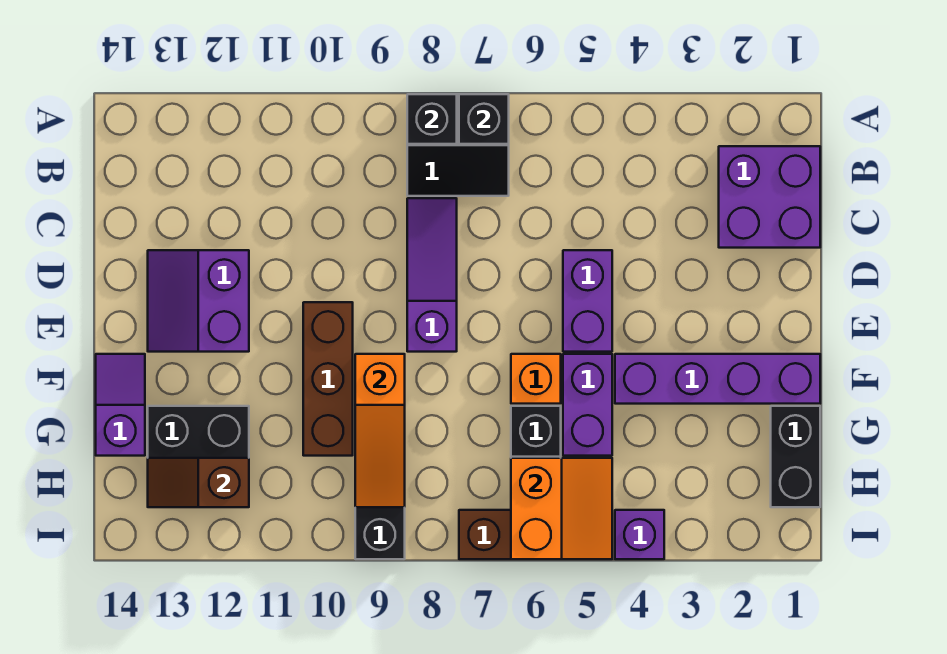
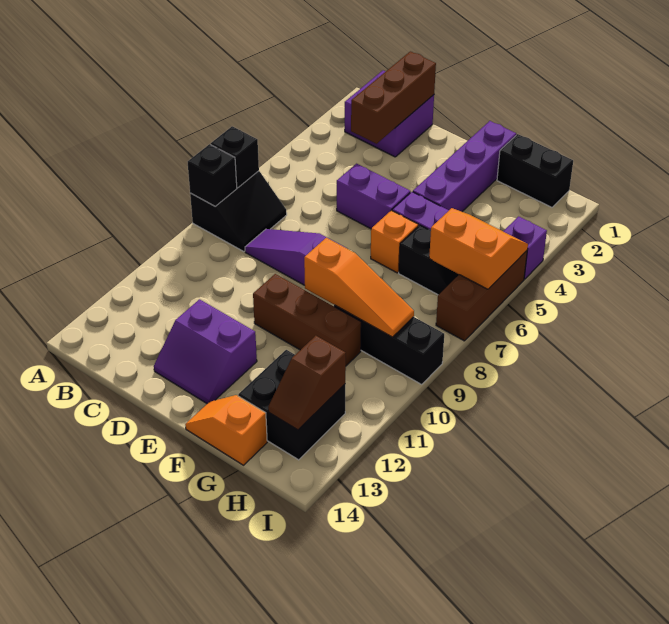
none -> brown brick C1:C3 level 2
purple slope F14:G14 level 1 top G -> orange slope F14:G14 level 1 top G

